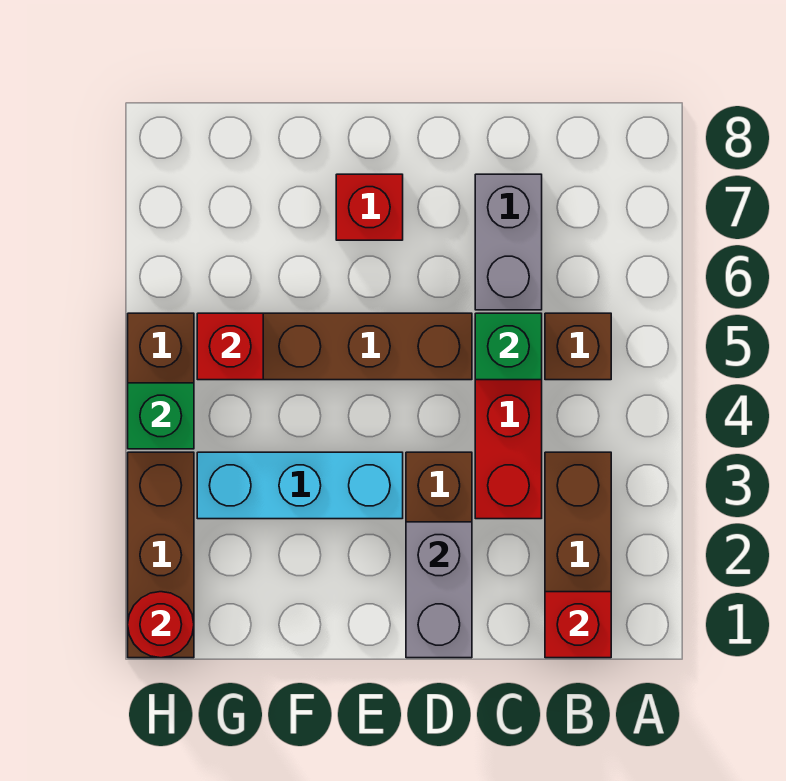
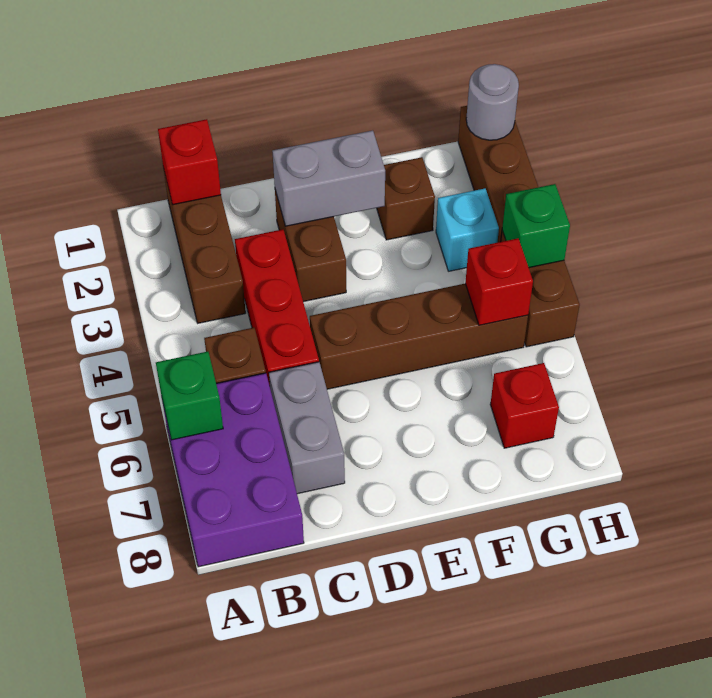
none -> purple brick A6:B8 level 1
green brick C5 level 2 -> green brick A6 level 2
grey brick D1:D2 level 2 -> grey brick D2:E2 level 2
cyan brick E3:G3 level 1 -> cyan brick G3 level 1
red brick E7 level 1 -> red brick G7 level 1
none -> brown brick F2 level 1
red round brick H1 level 2 -> grey round brick H1 level 2

